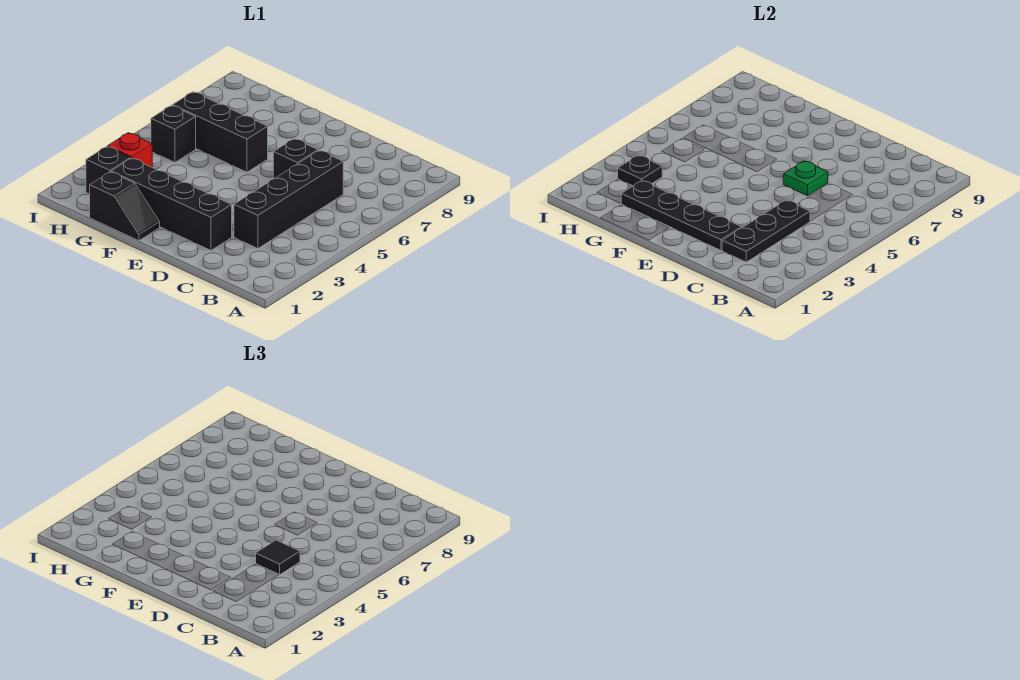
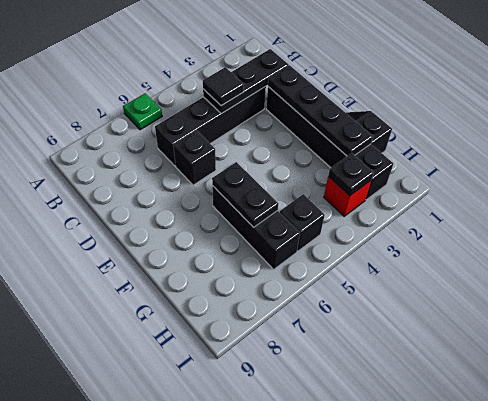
green plate D6 level 2 -> green plate A6 level 1
none -> black plate F6:G6 level 2

